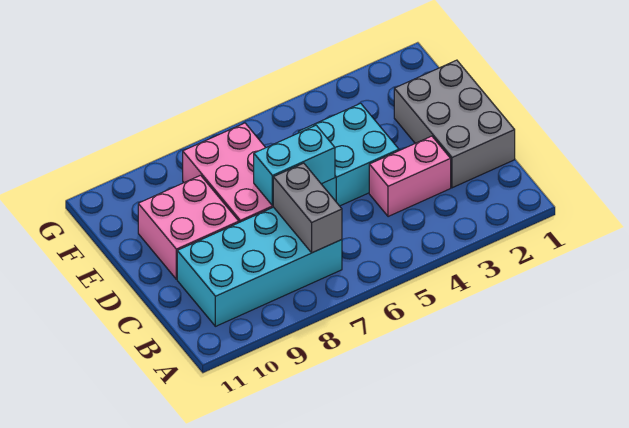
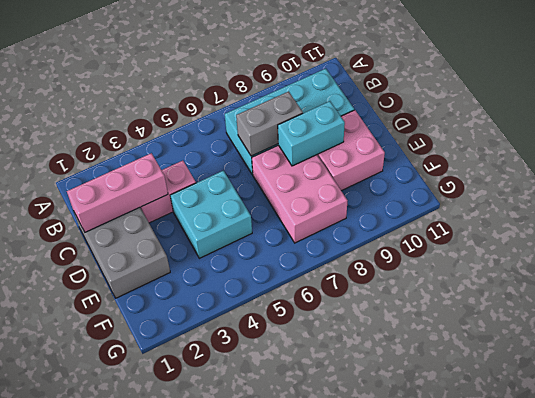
grey brick B7:C7 level 2 -> grey brick C7:C8 level 2
none -> pink brick C1:C3 level 2
cyan brick D6:D7 level 2 -> cyan brick D8:D9 level 2

